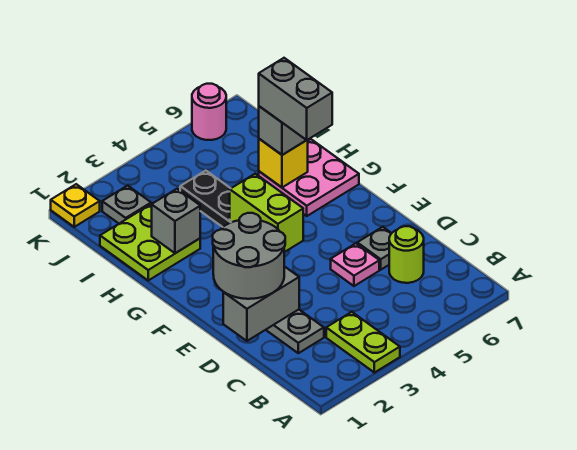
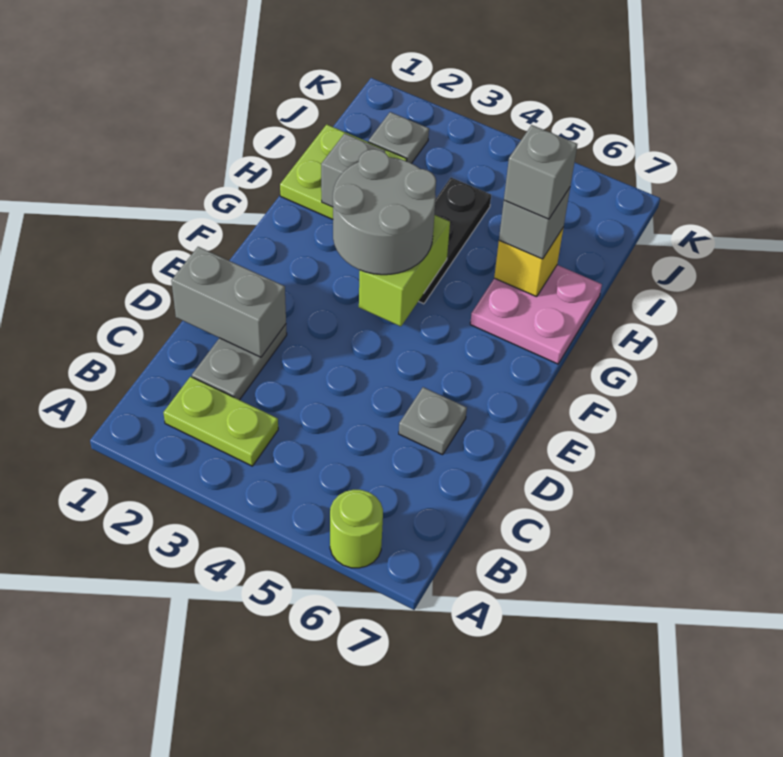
lime plate A3:B3 level 1 -> lime plate B2:B3 level 1
lime round brick C6 level 1 -> lime round brick A6 level 1
grey round brick D1:E2 level 3 -> grey round brick F3:G4 level 3
pink plate D5 level 1 -> none
grey brick G6:H6 level 4 -> grey brick H6 level 4
yellow plate K1 level 1 -> none
pink round brick K6 level 1 -> none

